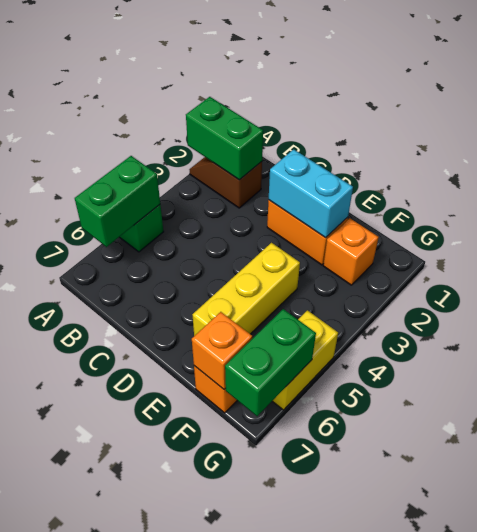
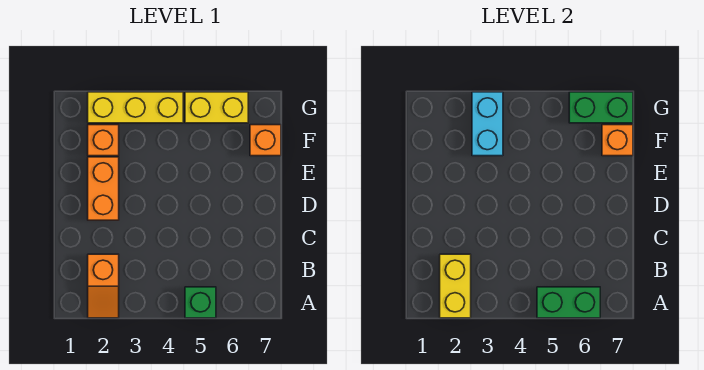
brown slope A2:B2 level 1 top B -> orange slope A2:B2 level 1 top B
green brick A2:B2 level 2 -> yellow brick A2:B2 level 2
cyan brick D2:E2 level 2 -> cyan brick F3:G3 level 2
yellow brick E4:E6 level 1 -> yellow brick G2:G4 level 1

